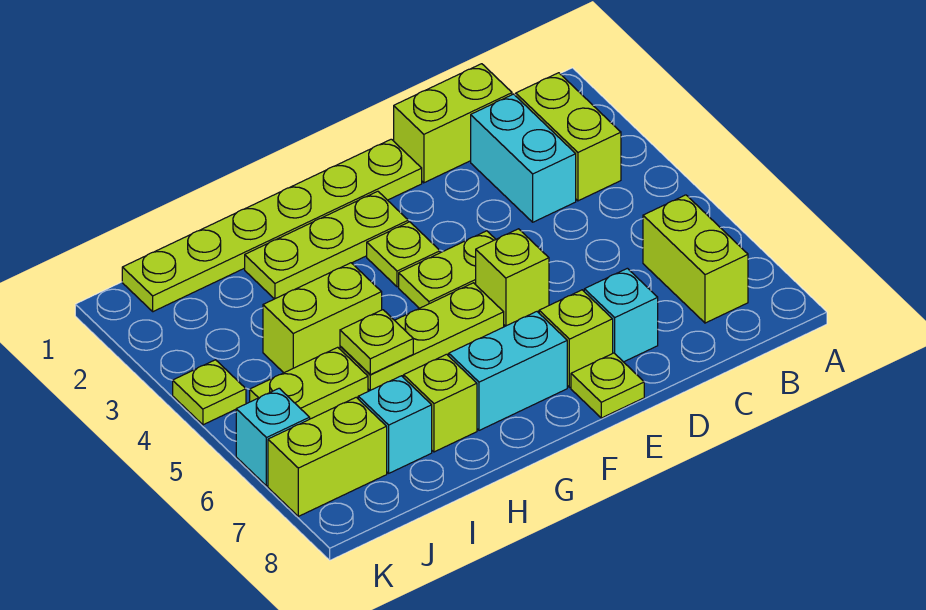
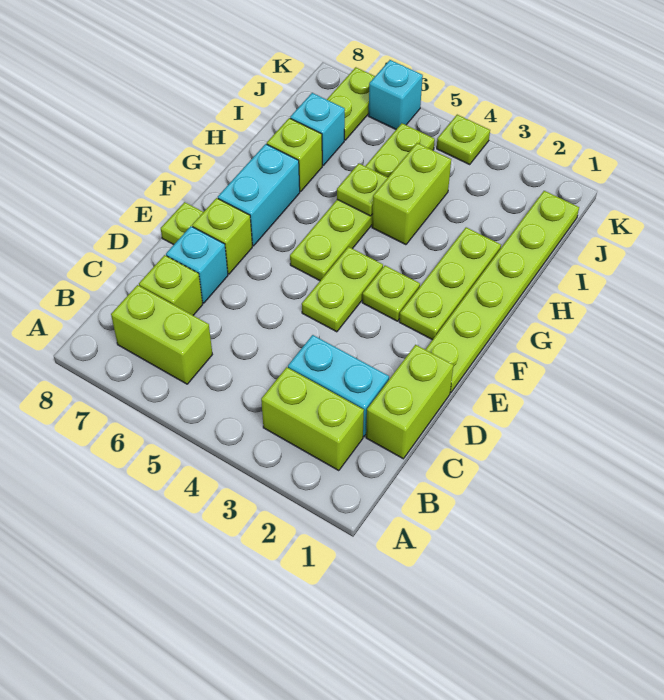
lime brick E5 level 1 -> lime brick C7 level 1
lime brick J7:K7 level 1 -> lime plate J7:K7 level 1

